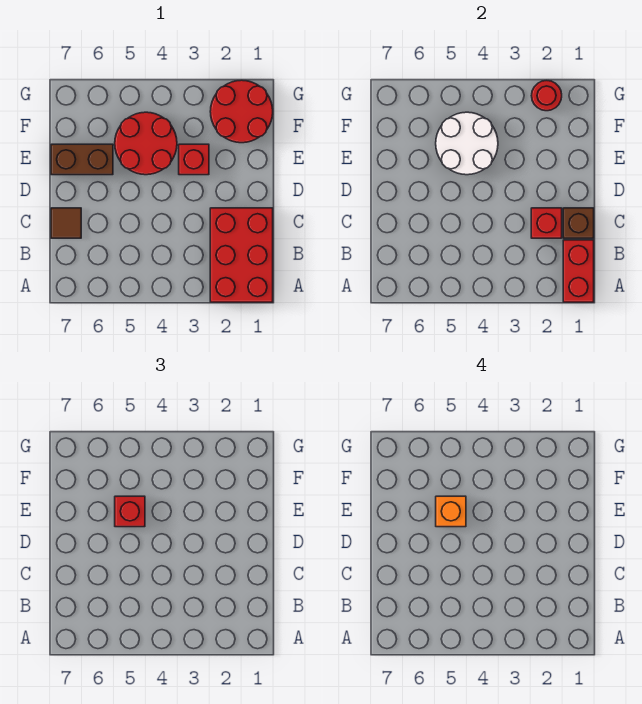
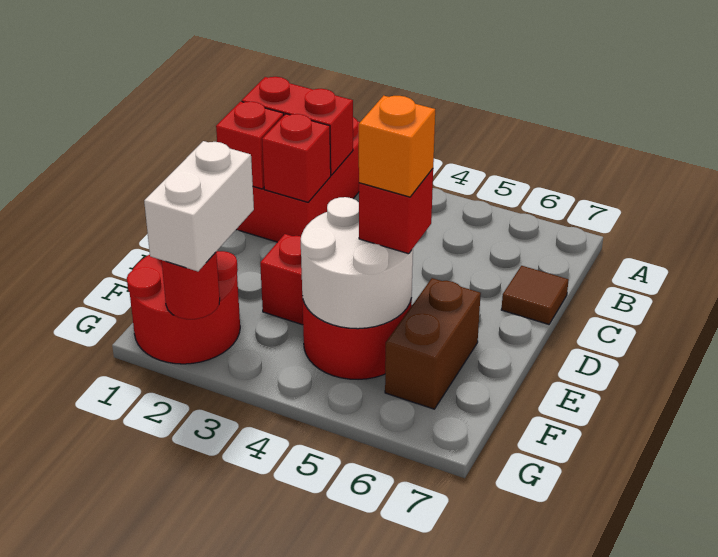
red brick A1:B1 level 2 -> red brick B1:B2 level 2
brown brick C1 level 2 -> red brick C1 level 2
brown brick E6:E7 level 1 -> brown brick E6:F6 level 1
none -> white brick F2:G2 level 3

